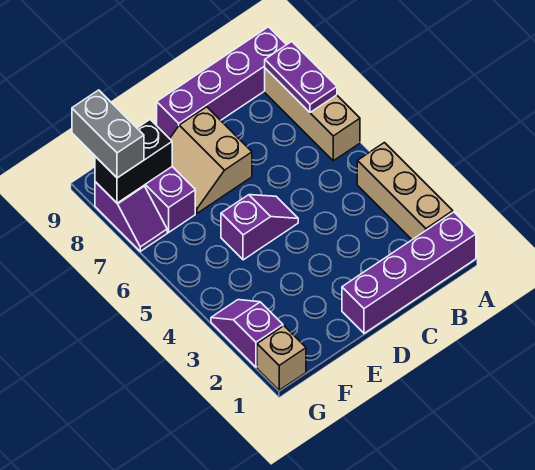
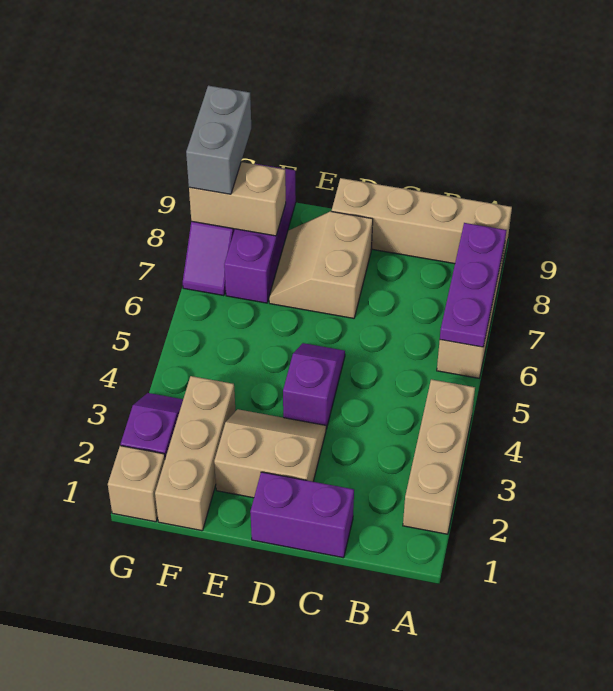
purple brick A1:D1 level 1 -> purple brick C1:D1 level 1
purple plate A7:A8 level 2 -> purple plate A6:A8 level 2
purple brick A9:D9 level 1 -> tan brick A9:D9 level 1
none -> tan slope D2:E3 level 1 top 2
purple slope D5:E5 level 1 top E -> purple slope D4:D5 level 1 top 4
none -> tan brick F1:F3 level 1
black brick F8:G8 level 2 -> tan brick F8:G8 level 2

